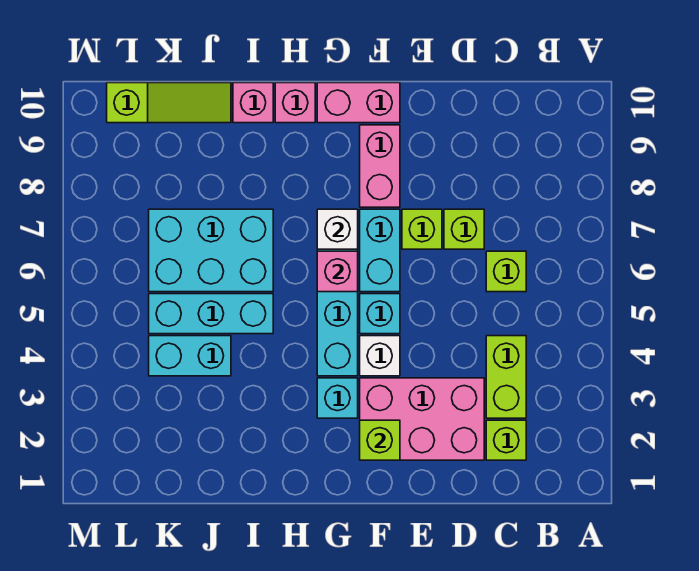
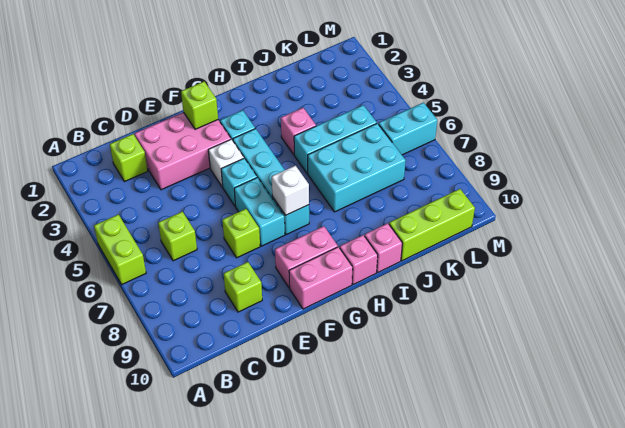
lime brick C3:C4 level 1 -> lime brick A5:A6 level 1
lime brick D7 level 1 -> lime brick D9 level 1
pink brick F8:F9 level 1 -> pink brick F9:G9 level 1
pink brick G6 level 2 -> pink brick I4 level 1
cyan brick J4:K4 level 1 -> cyan brick L6:M6 level 1
lime slope J10:L10 level 1 top L -> lime brick J10:L10 level 1

